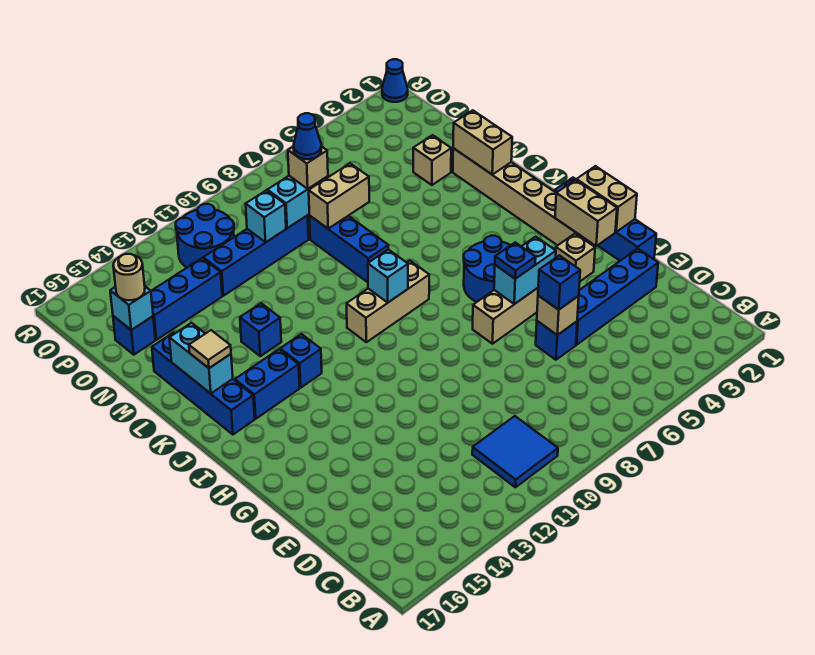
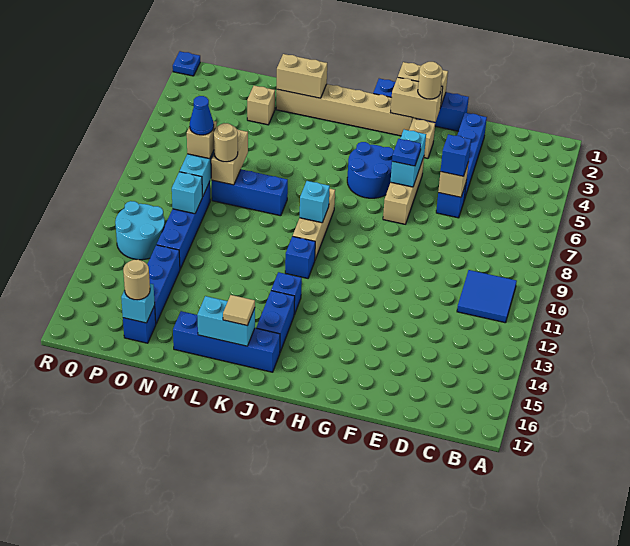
none -> tan round brick G2 level 3
blue brick L13 level 1 -> blue brick J11 level 1
none -> tan round brick N8 level 3
blue round brick P11:Q12 level 1 -> cyan round brick P11:Q12 level 1
blue cone R1 level 1 -> blue plate R1 level 1

